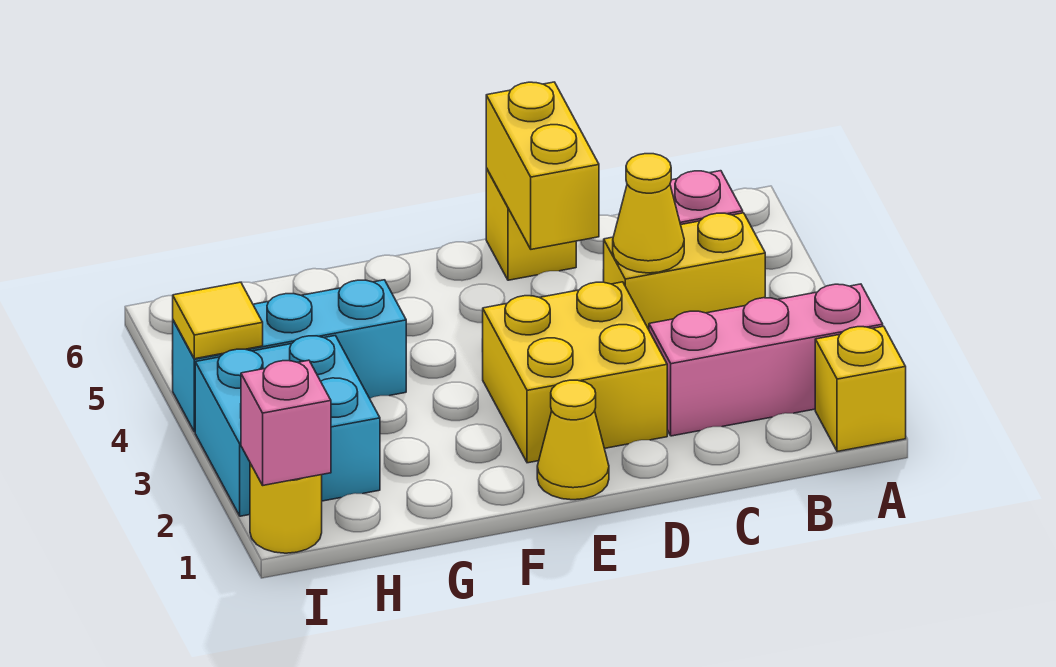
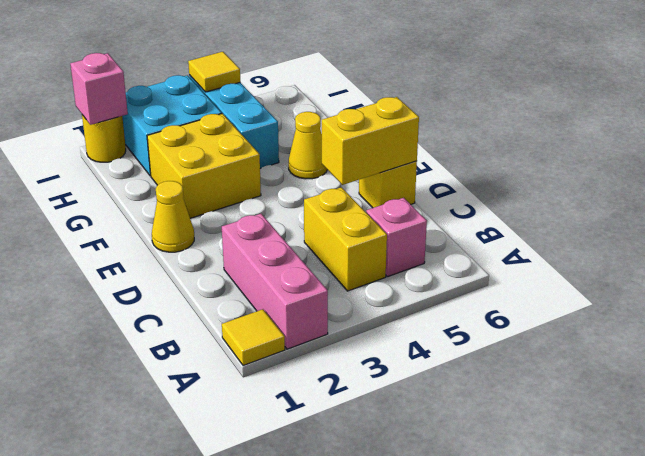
yellow brick A1 level 1 -> yellow tile A1 level 1
yellow cone C4 level 2 -> yellow cone F5 level 1
yellow brick D2:E3 level 1 -> yellow brick F2:G3 level 1

